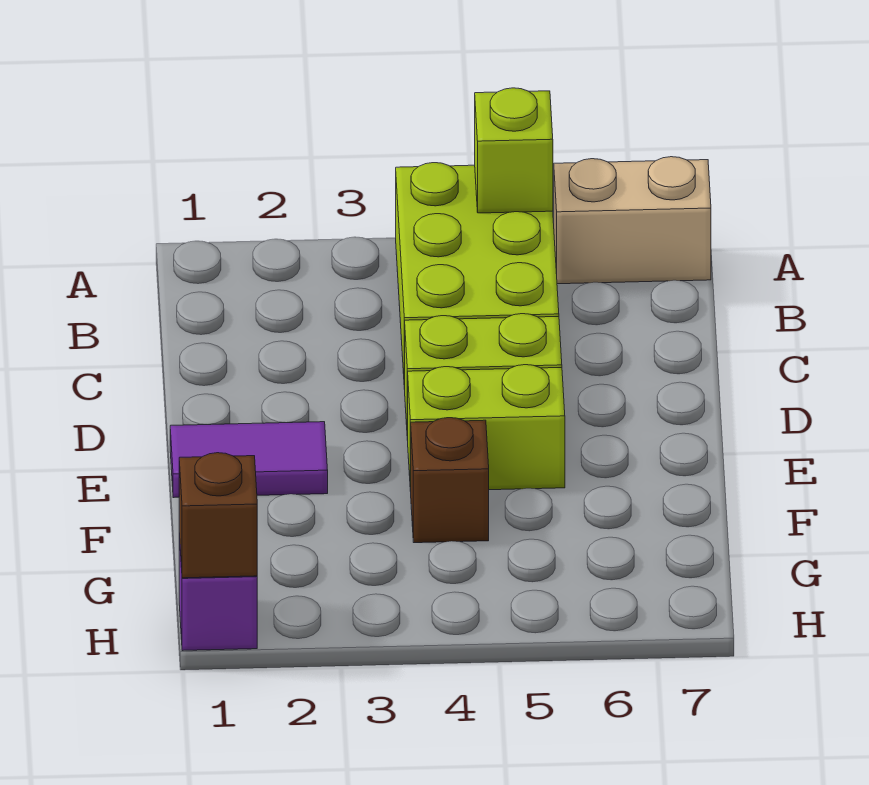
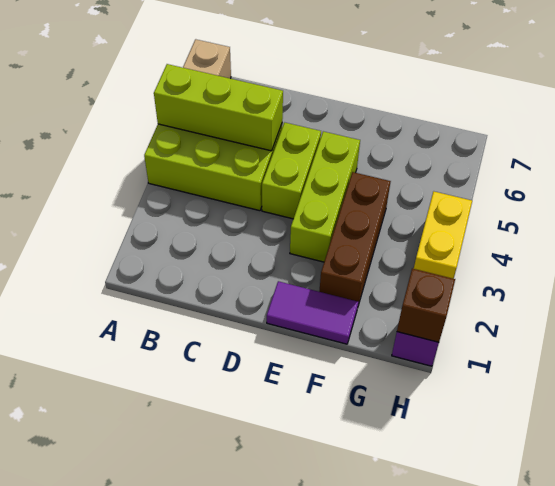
lime brick A5 level 2 -> lime brick A5:C5 level 2
purple tile E1:E2 level 1 -> purple tile E1:F1 level 1
lime brick E4:E5 level 1 -> lime brick E3:E5 level 1
brown brick F4 level 1 -> brown brick F2:F4 level 1
none -> yellow brick H3:H4 level 1

